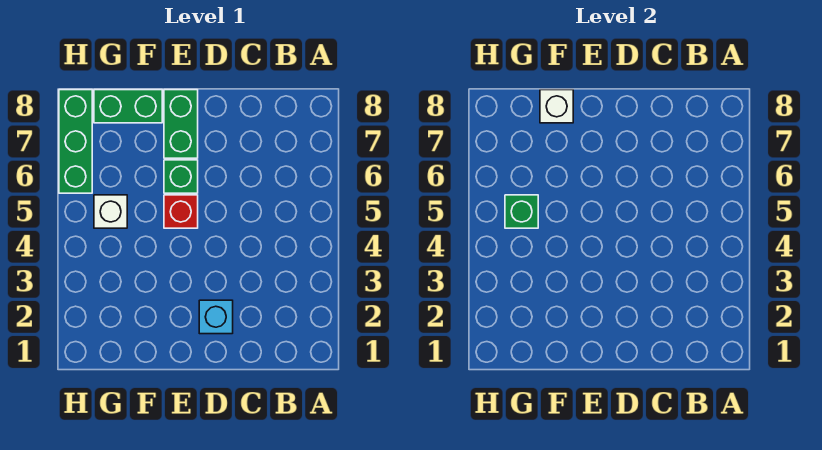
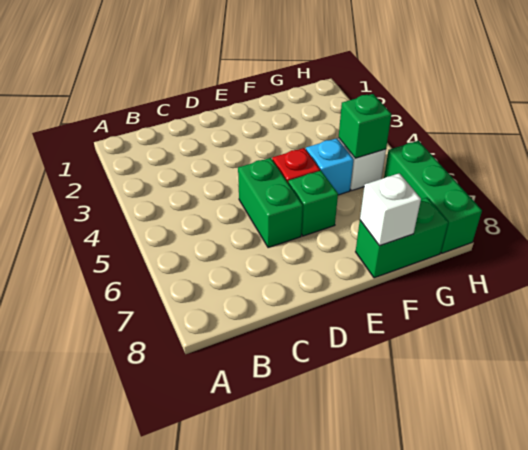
cyan brick D2 level 1 -> cyan brick F5 level 1
green brick E7:E8 level 1 -> green brick D5:D6 level 1

